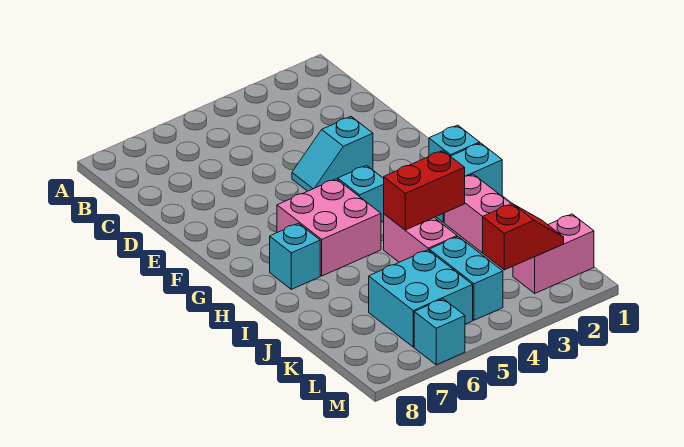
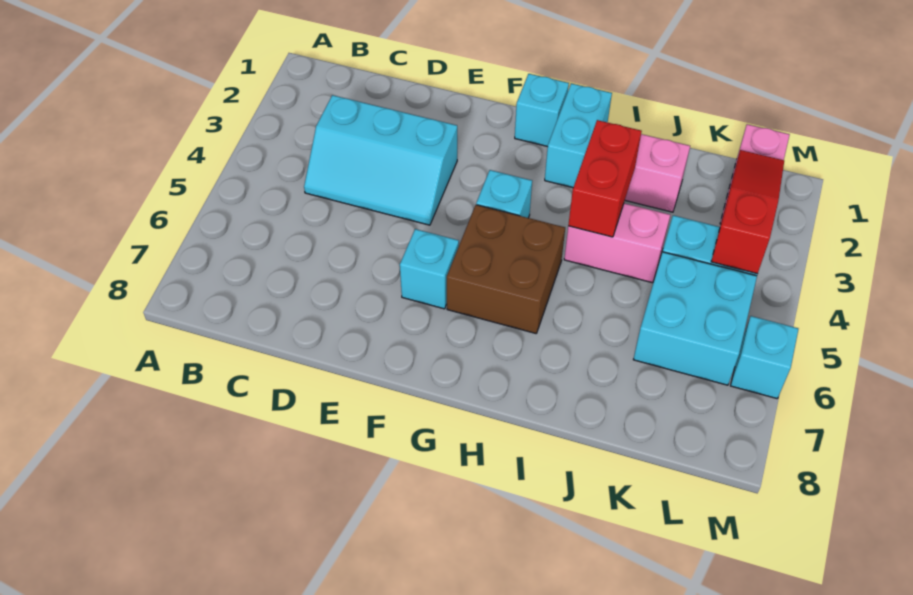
cyan slope E3:E4 level 1 top 3 -> cyan slope C3:E4 level 1 top 3
pink brick G5:H6 level 1 -> brown brick G5:H6 level 1
cyan brick H7 level 1 -> cyan brick F6 level 1
red slope L2:L3 level 2 top 3 -> red slope L2:L4 level 2 top 4

